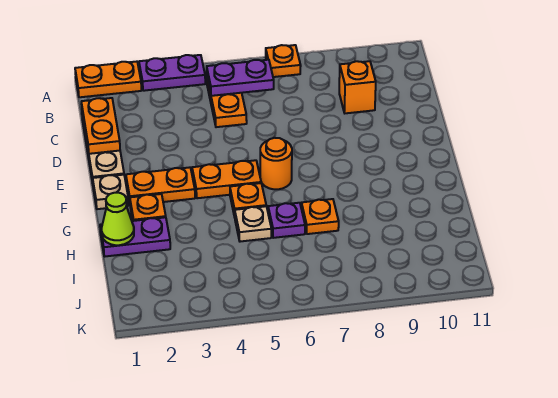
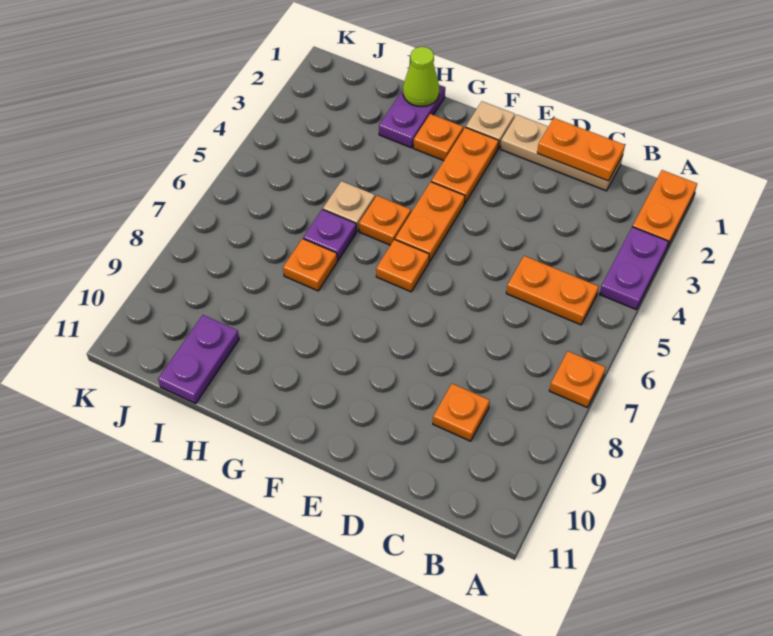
purple plate B5:B6 level 2 -> purple plate I10:I11 level 1
orange brick C9 level 1 -> orange plate C9 level 1
orange round brick F6 level 1 -> orange plate F6 level 1

